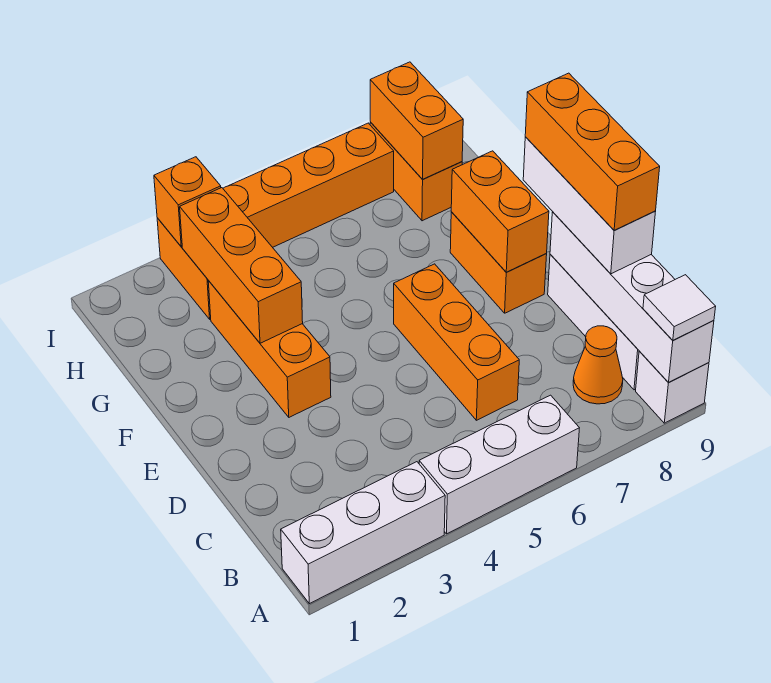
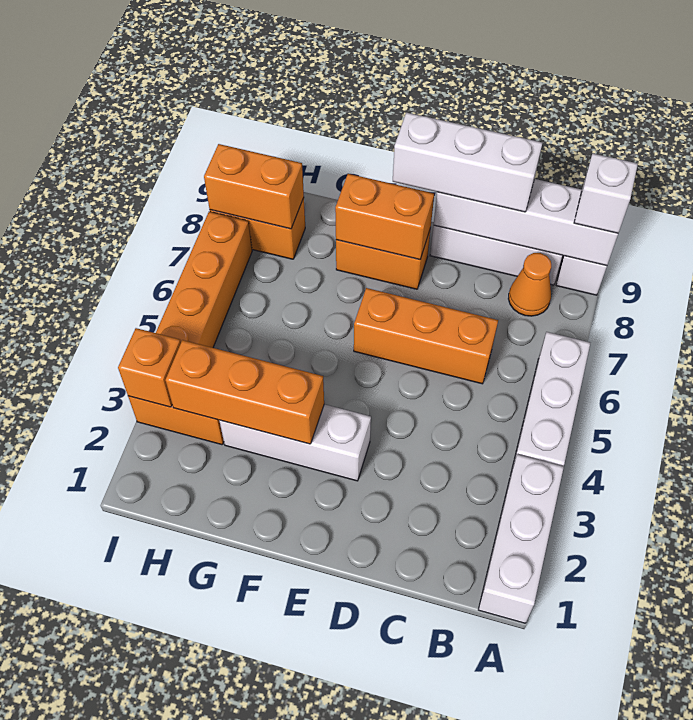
white tile A9 level 3 -> white brick A9 level 3
orange brick C9:E9 level 4 -> none
orange brick E3:G3 level 1 -> white brick E3:G3 level 1

